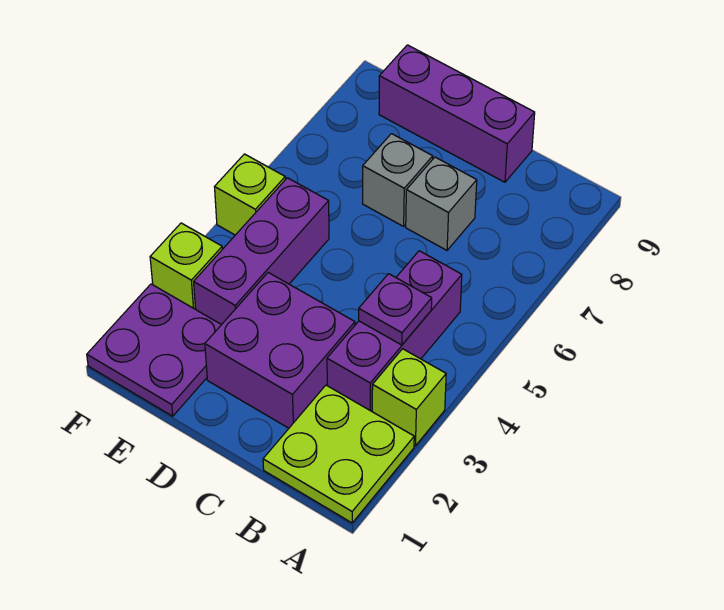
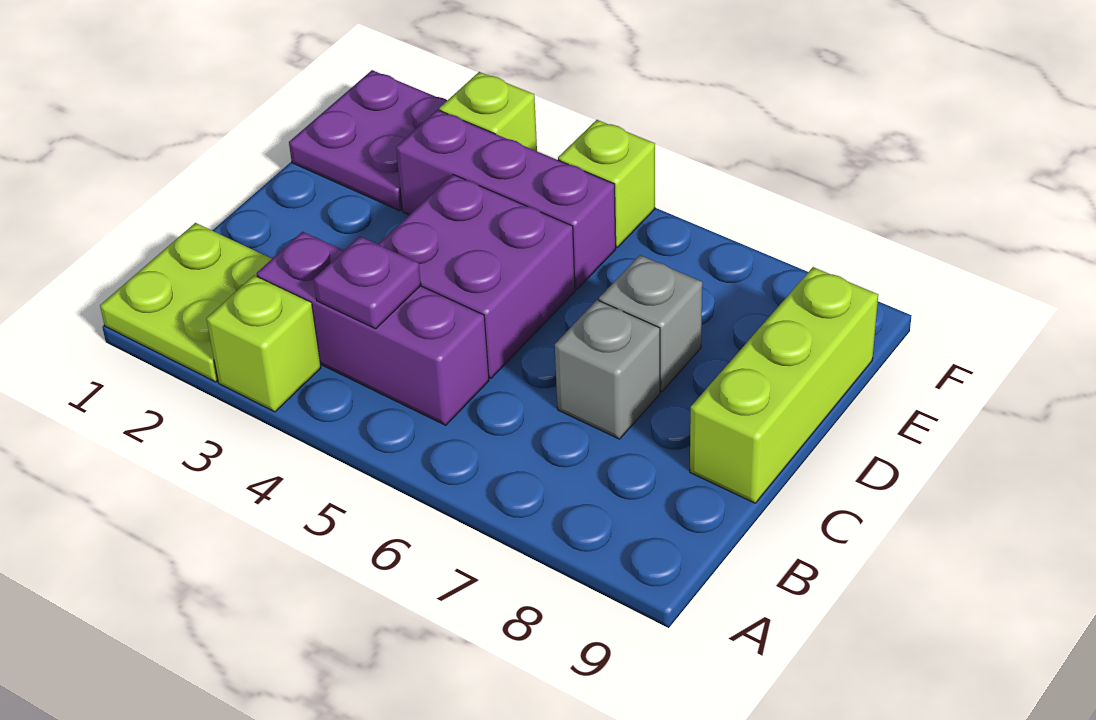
purple brick C2:D3 level 1 -> purple brick C4:D5 level 1
purple brick C9:E9 level 1 -> lime brick C9:E9 level 1

